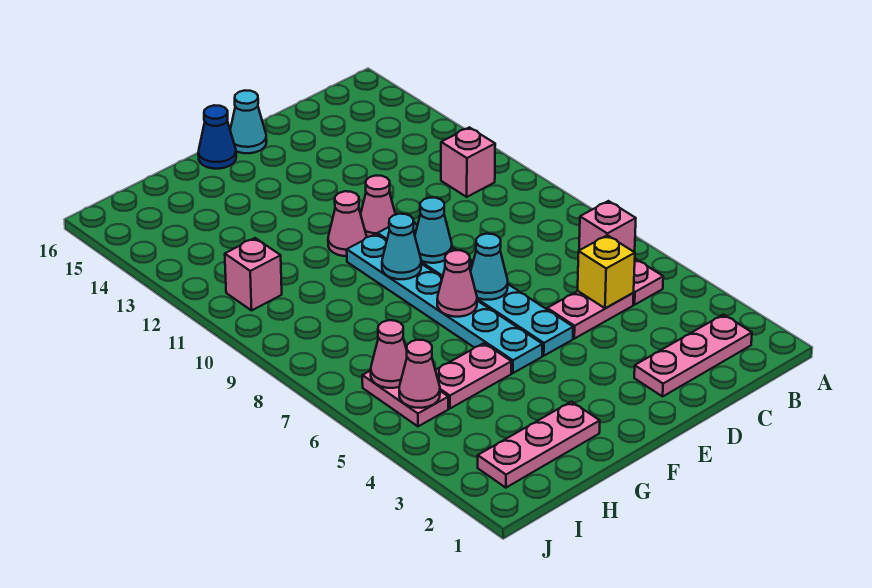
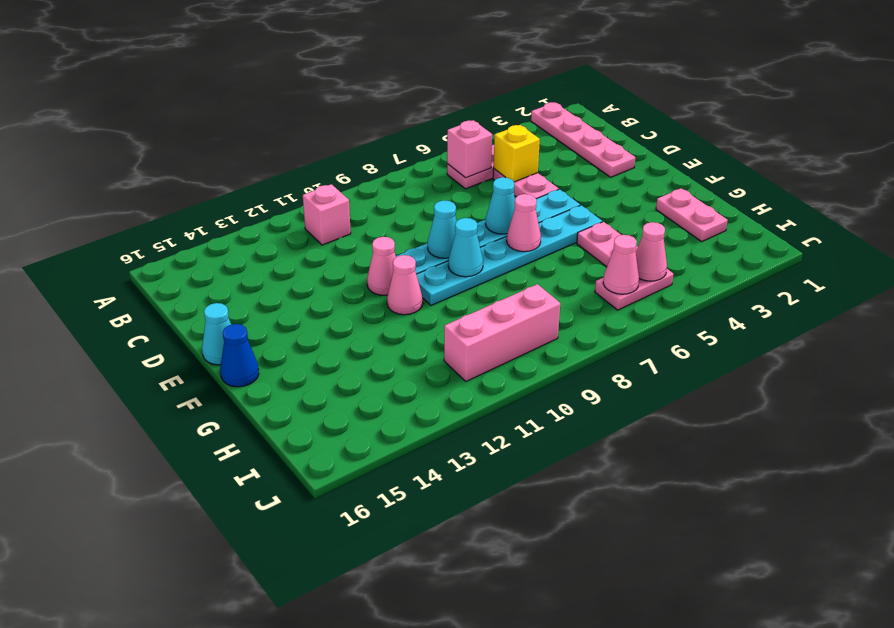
pink plate B2:D2 level 1 -> pink plate A2:D2 level 1
pink plate G2:I2 level 1 -> pink plate G2:H2 level 1
pink brick I11 level 1 -> pink brick I9:I11 level 1

